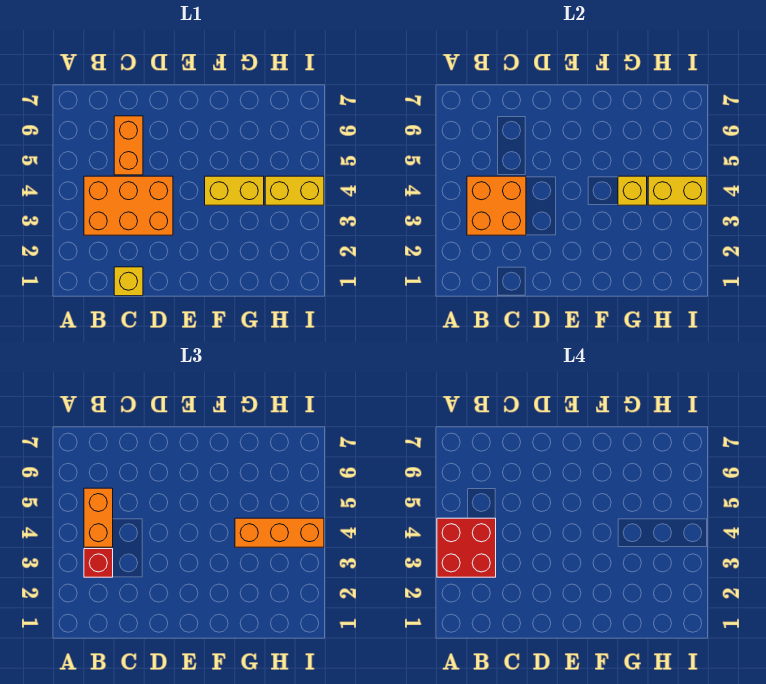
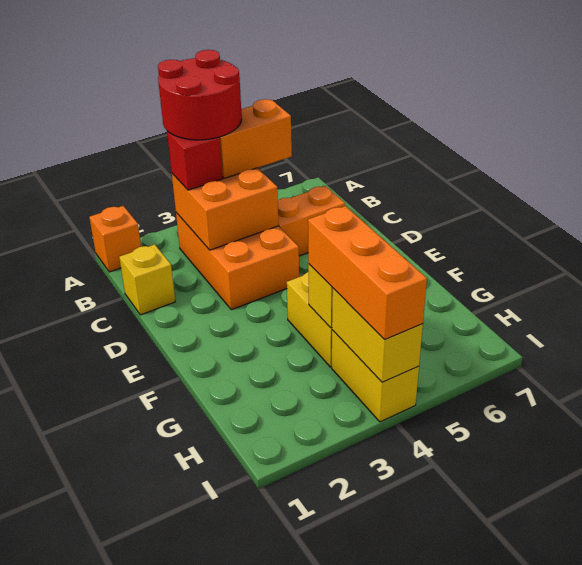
none -> orange brick A1 level 1
red brick A3:B4 level 4 -> red round brick A3:B4 level 4

